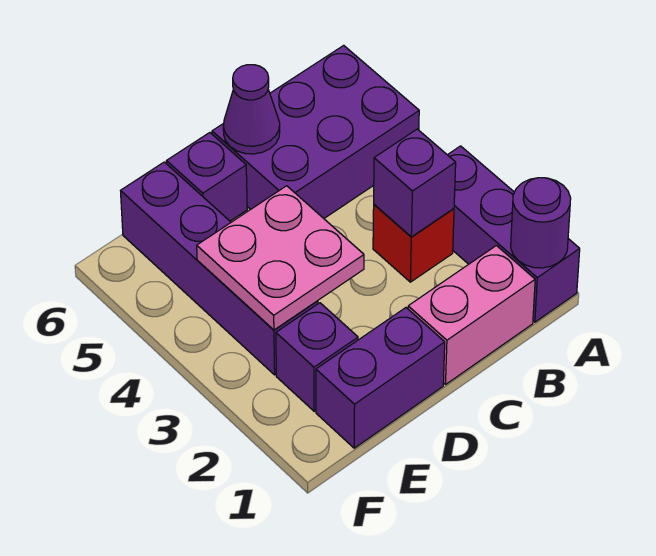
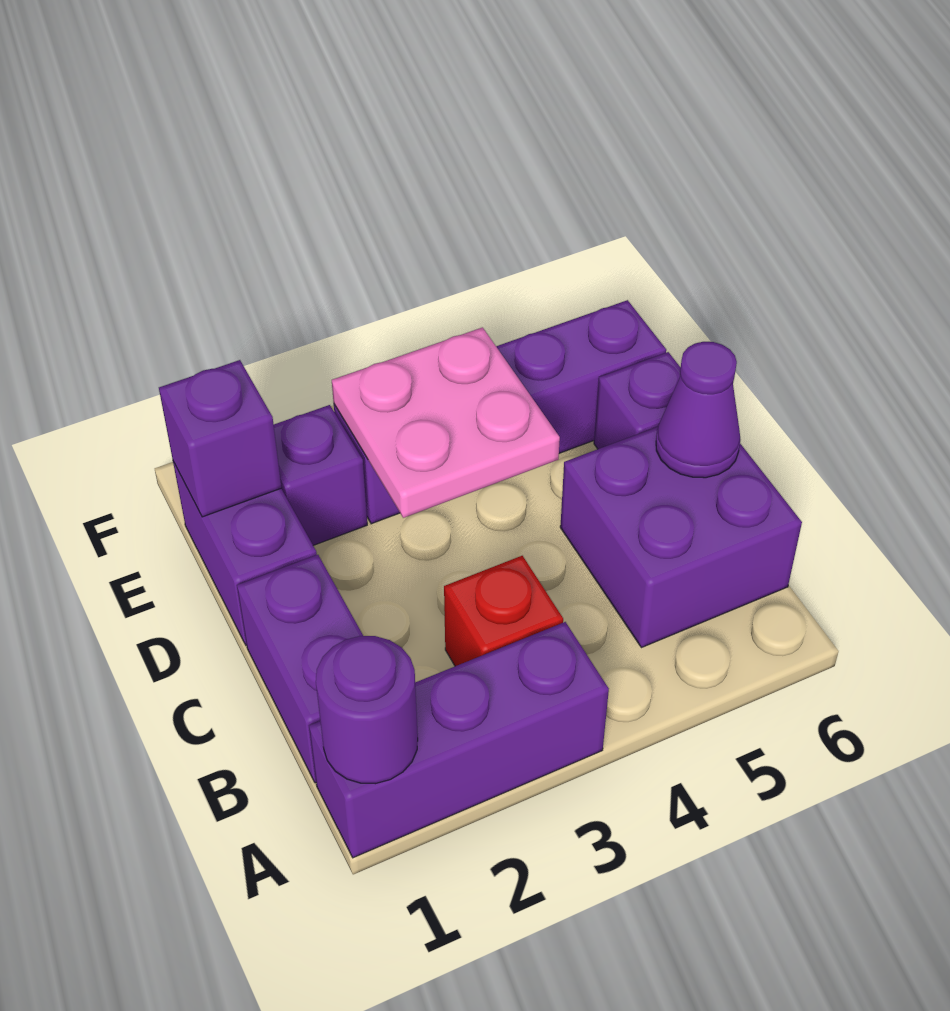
purple brick A5:C6 level 1 -> purple brick B5:C6 level 1
pink brick B1:C1 level 1 -> purple brick B1:C1 level 1
purple brick B3 level 2 -> purple brick E1 level 2

